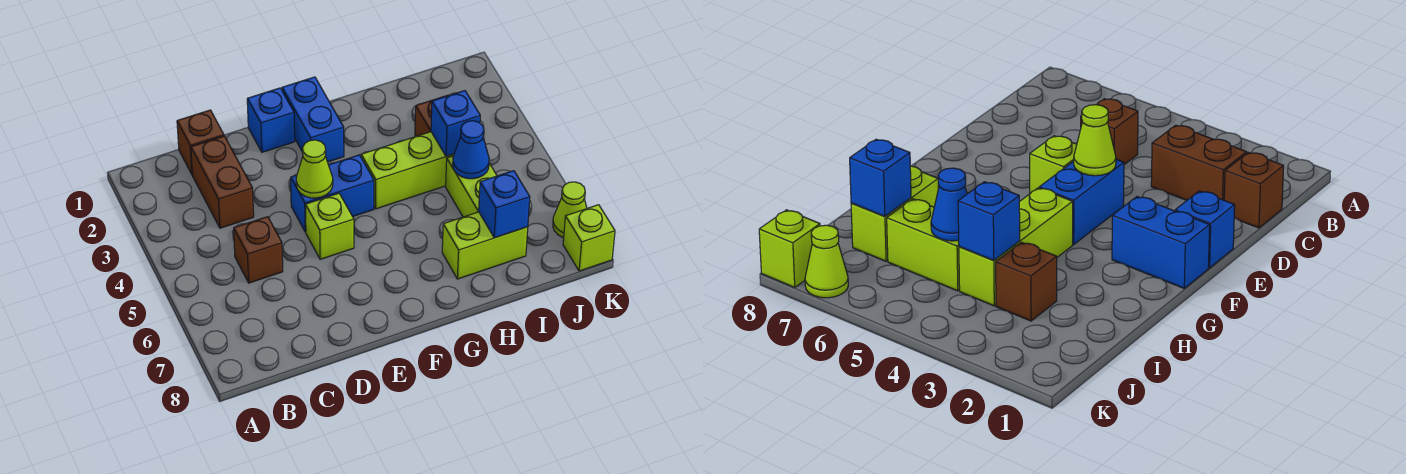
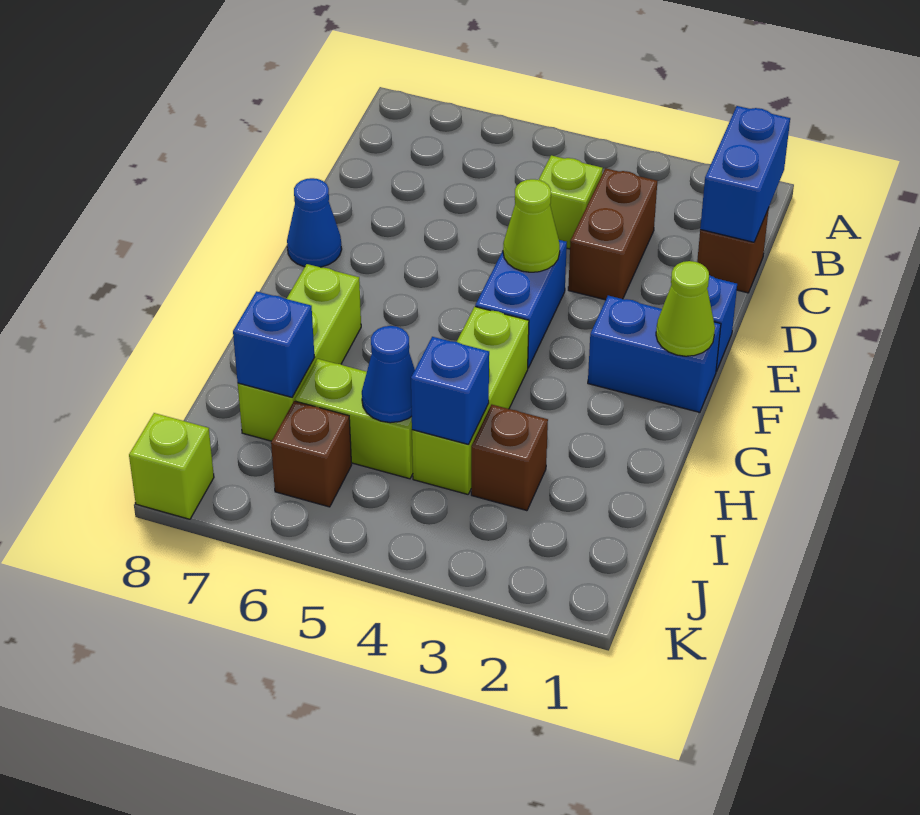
none -> blue brick B1:C1 level 2
brown brick C2:C3 level 1 -> brown brick C3:D3 level 1
brown brick C5 level 1 -> brown brick J6 level 1
lime brick E5 level 1 -> lime brick C4 level 1
none -> blue cone E8 level 1
lime brick H7:I7 level 1 -> lime brick G7:I7 level 1
lime cone K7 level 1 -> lime cone F1 level 2

